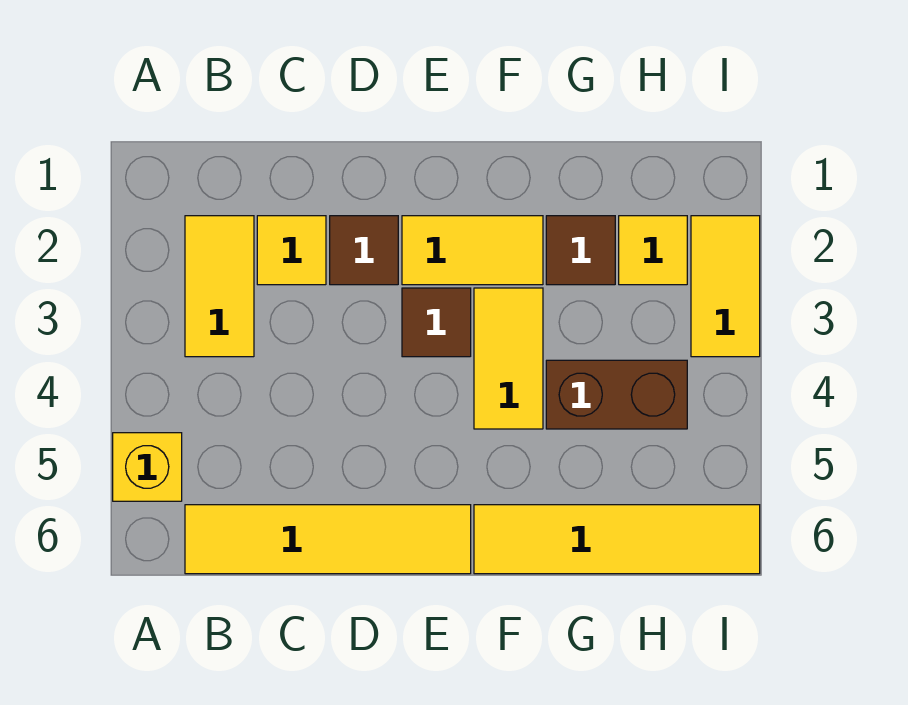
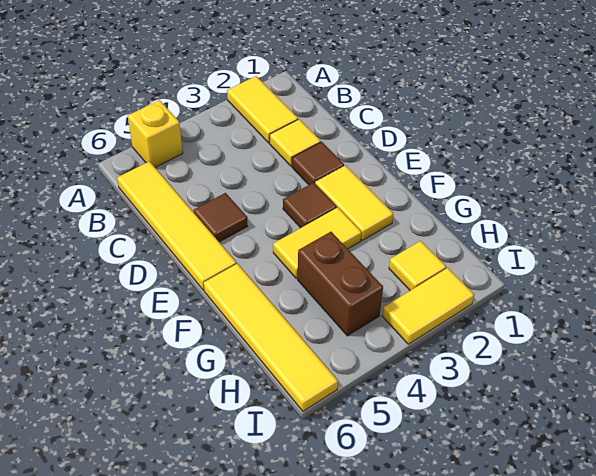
yellow tile B2:B3 level 1 -> yellow tile A2:B2 level 1
brown tile G2 level 1 -> brown tile D5 level 1

